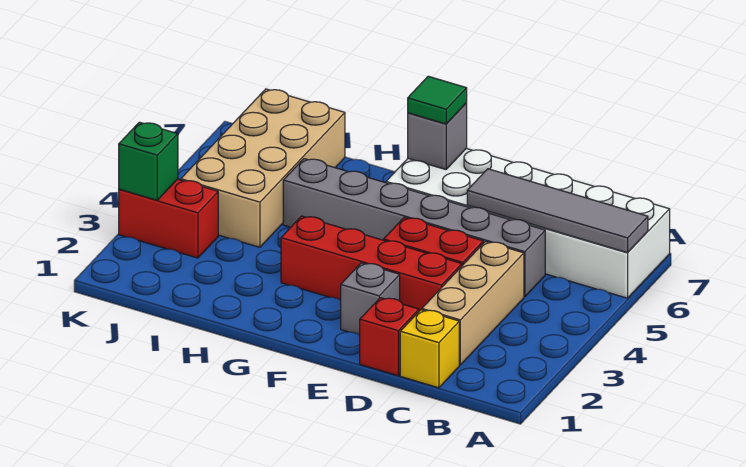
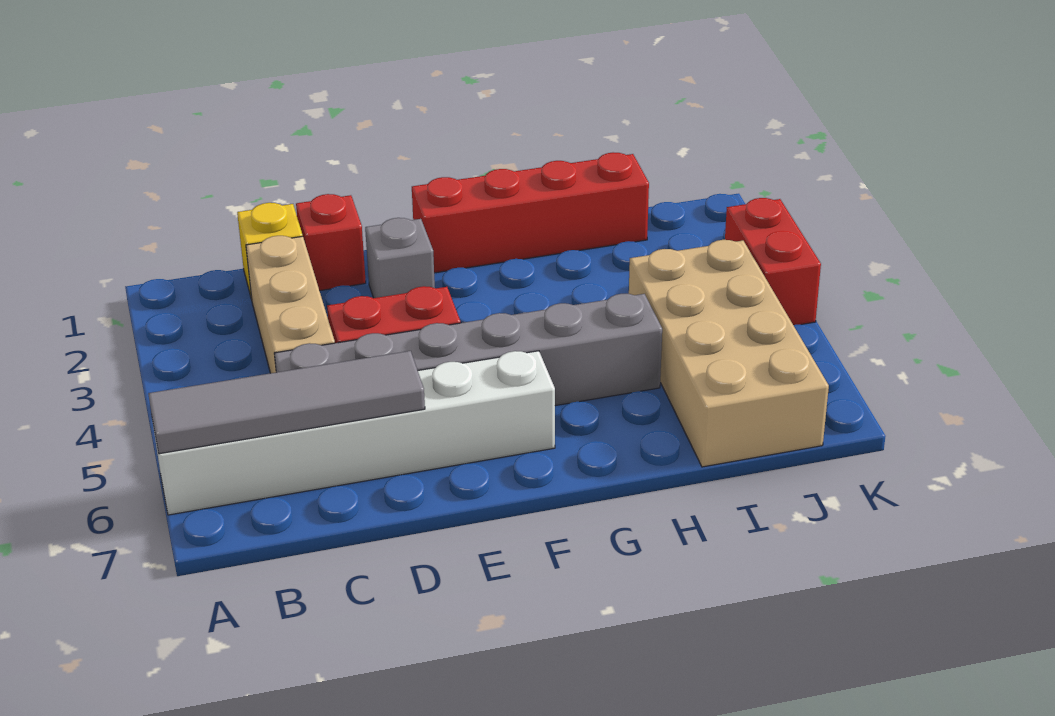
white brick A6:F7 level 1 -> white brick A6:F6 level 1
red brick D3:G3 level 1 -> red brick F1:I1 level 1
grey brick F7 level 2 -> none
green tile F7 level 3 -> none
red brick J3:K3 level 1 -> red brick K3:K4 level 1
green brick K3 level 2 -> none

